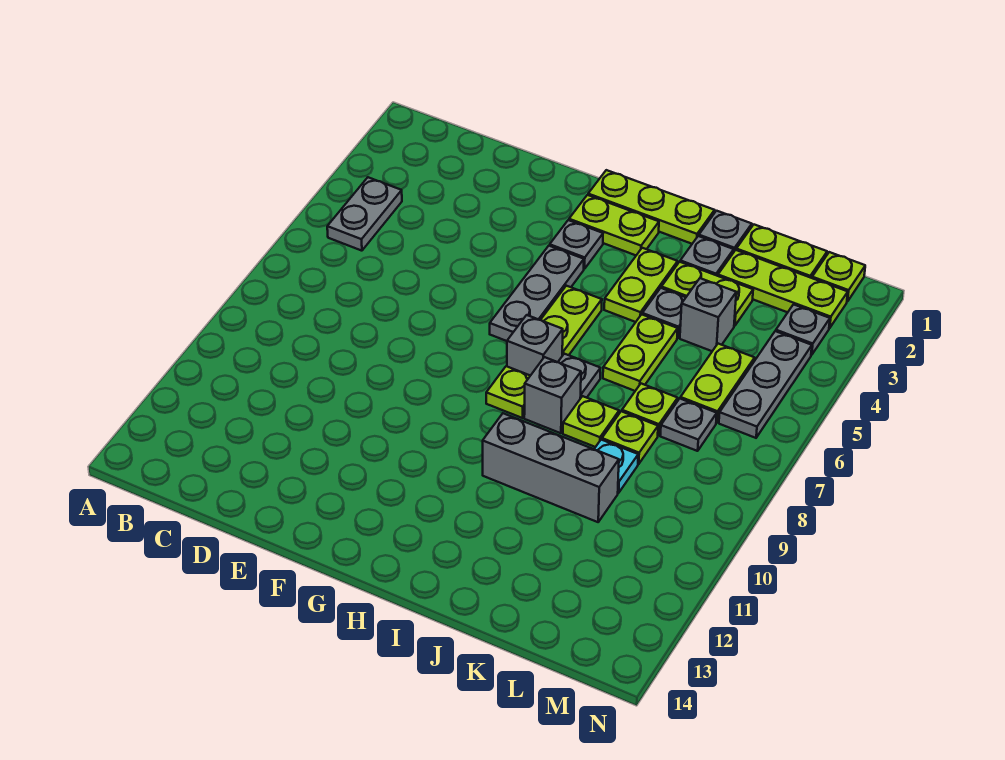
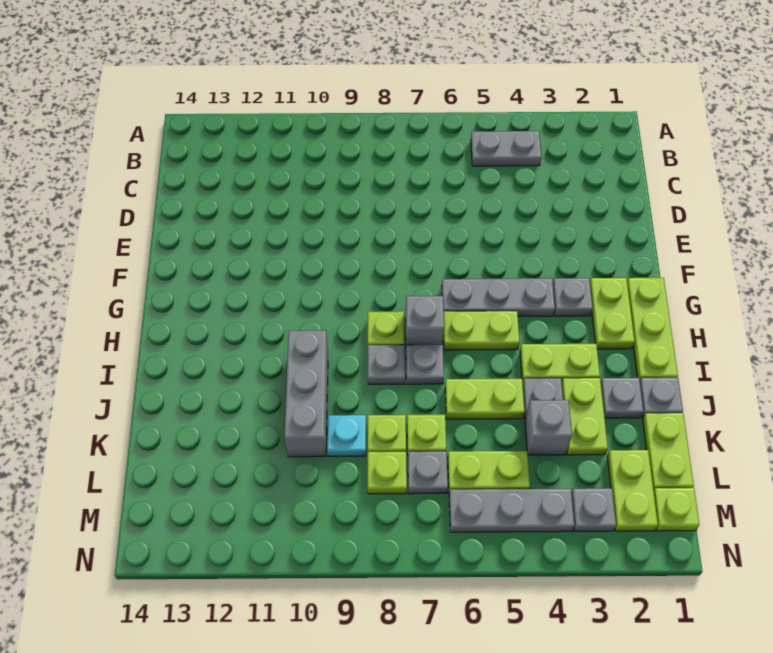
grey brick I8 level 1 -> grey plate I8 level 1
lime plate J8 level 1 -> lime plate L8 level 1
lime plate K2:M2 level 1 -> lime plate L2:M2 level 1

